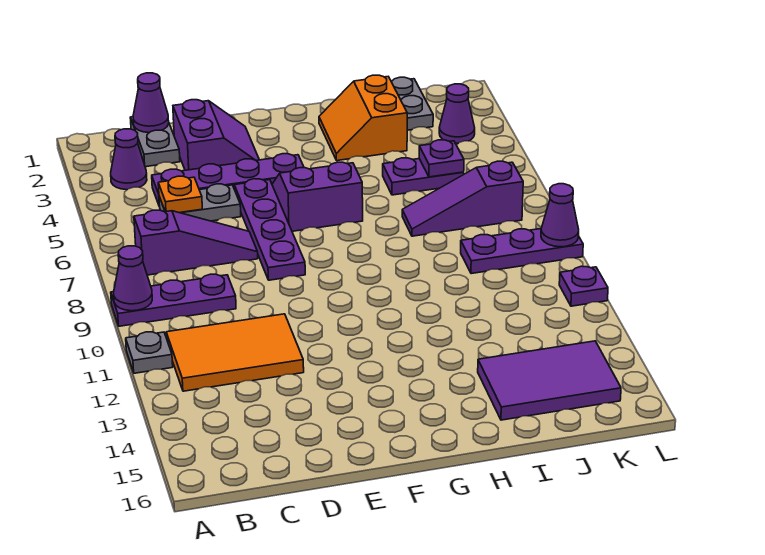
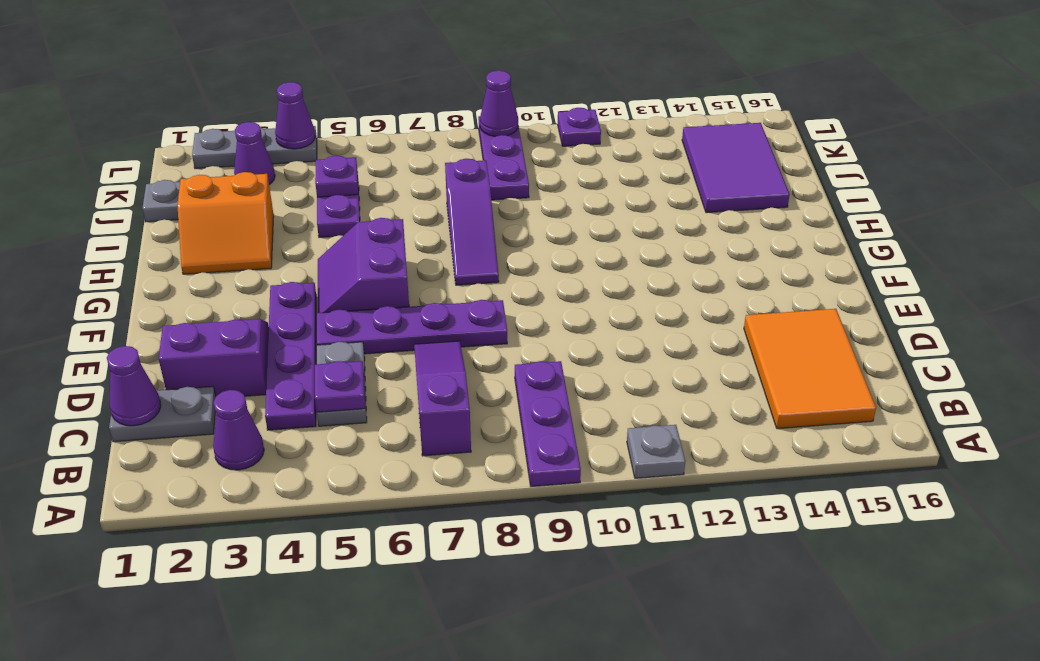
purple cone A9 level 2 -> purple cone L4 level 2
orange tile B11:D12 level 1 -> orange tile B14:D15 level 1
orange plate C5 level 2 -> purple plate C5 level 2
purple slope I7:K7 level 1 top K -> purple slope G8:I8 level 1 top I
none -> grey plate L2:L4 level 1

